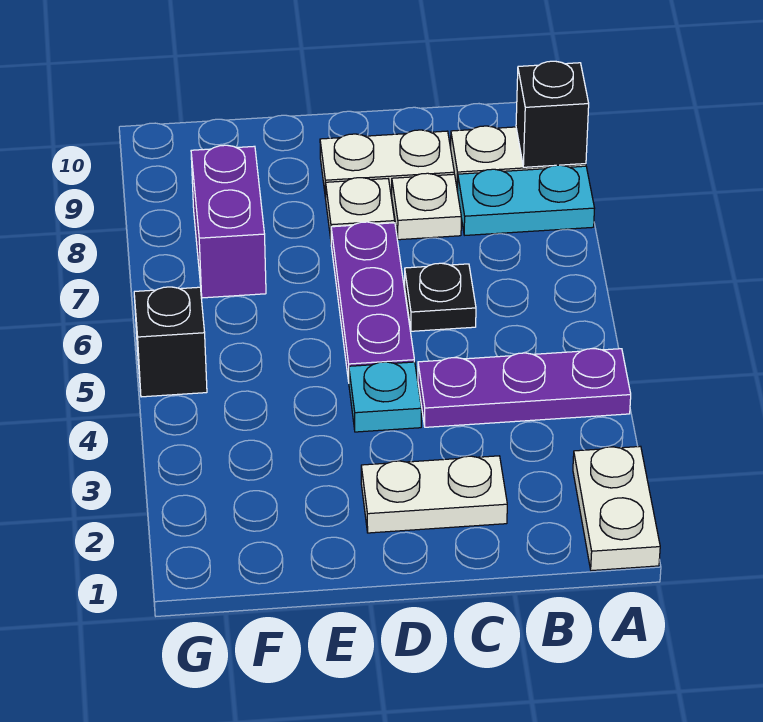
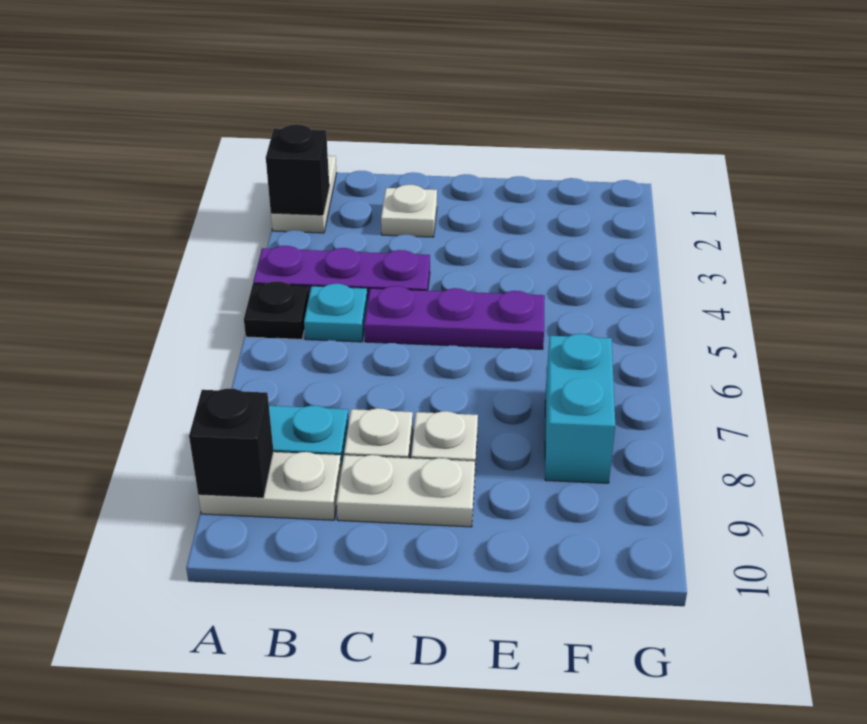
white plate C2:D2 level 1 -> white plate C2 level 1
black plate C6 level 1 -> black plate A5 level 1
cyan plate D4 level 1 -> cyan plate B5 level 1
purple plate D5:D7 level 1 -> purple plate C5:E5 level 1
purple brick F7:F8 level 1 -> cyan brick F7:F8 level 1
black brick G5 level 1 -> black brick A2 level 2

